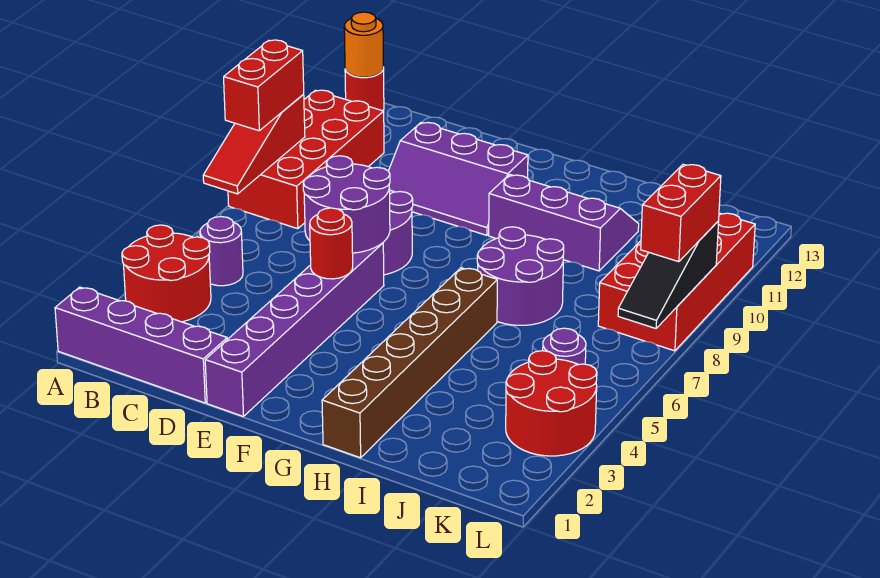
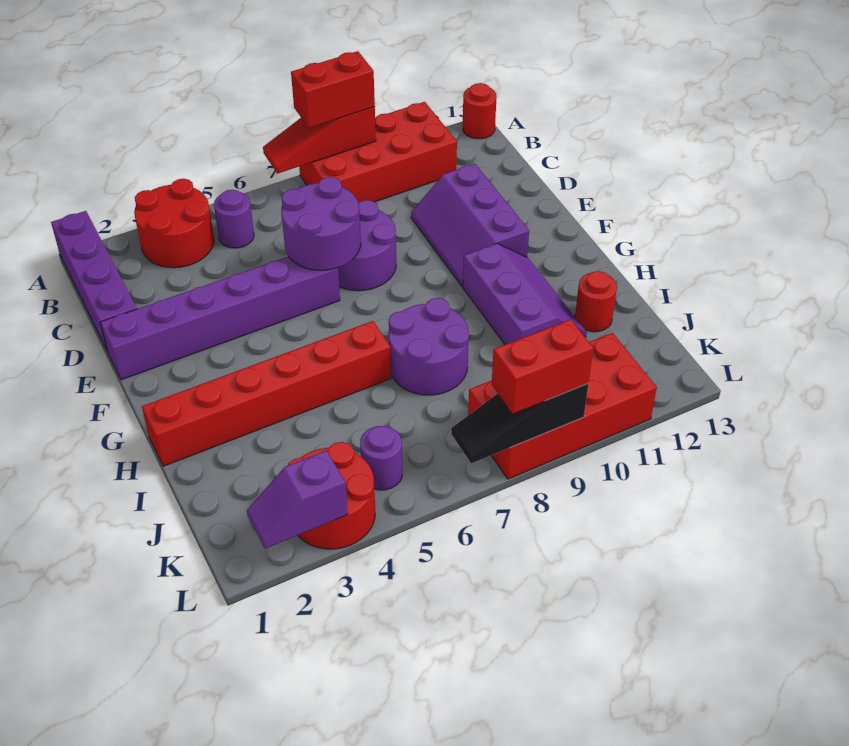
orange round brick A13 level 2 -> none
red round brick E5 level 2 -> red round brick I12 level 1
brown brick H1:H6 level 1 -> red brick H1:H6 level 1
none -> purple slope L2:L3 level 2 top 3

